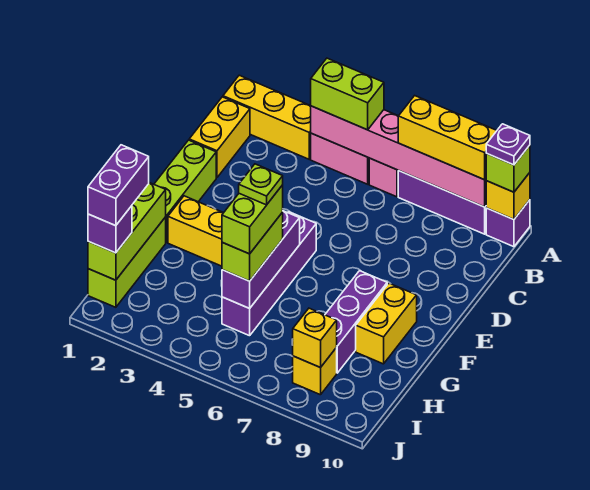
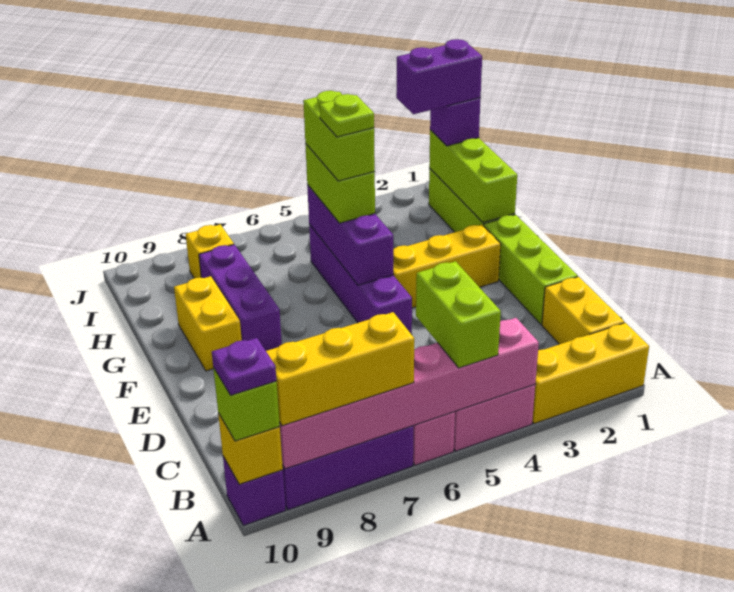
lime brick A4:A5 level 3 -> lime brick A5:B5 level 3
purple brick H1:I1 level 4 -> purple brick I1:I2 level 4
yellow brick I8 level 2 -> none

